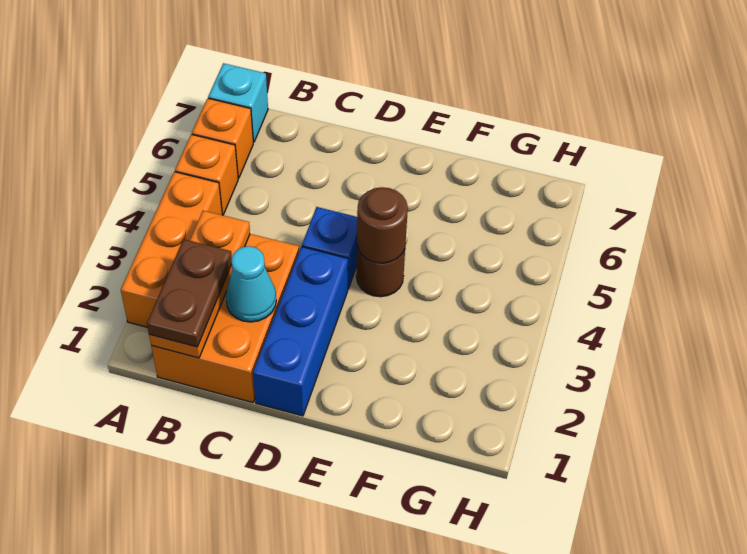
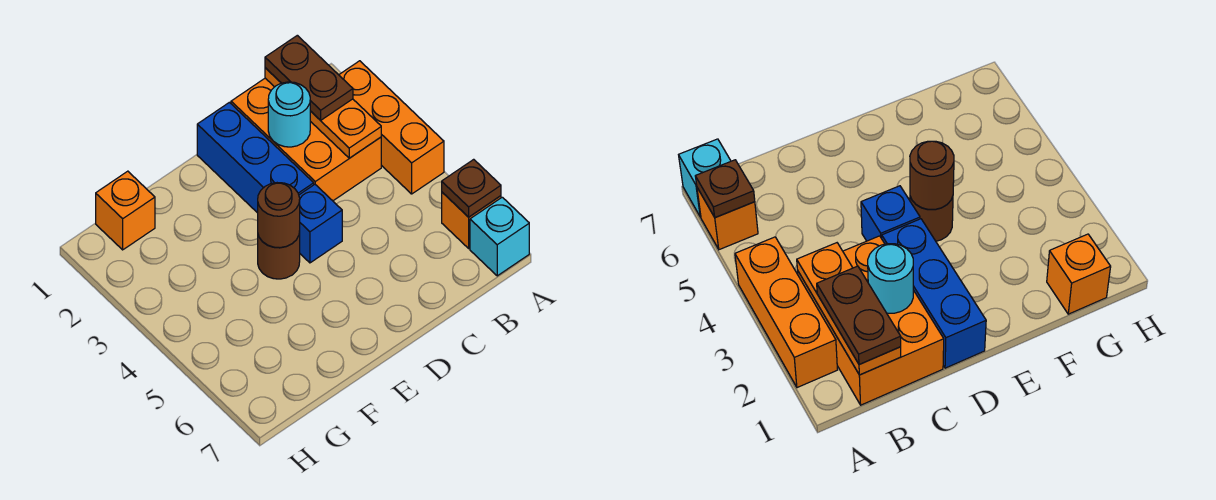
orange brick A5 level 1 -> orange brick G1 level 1
none -> brown plate A6 level 2
cyan cone C2 level 2 -> cyan round brick C2 level 2

